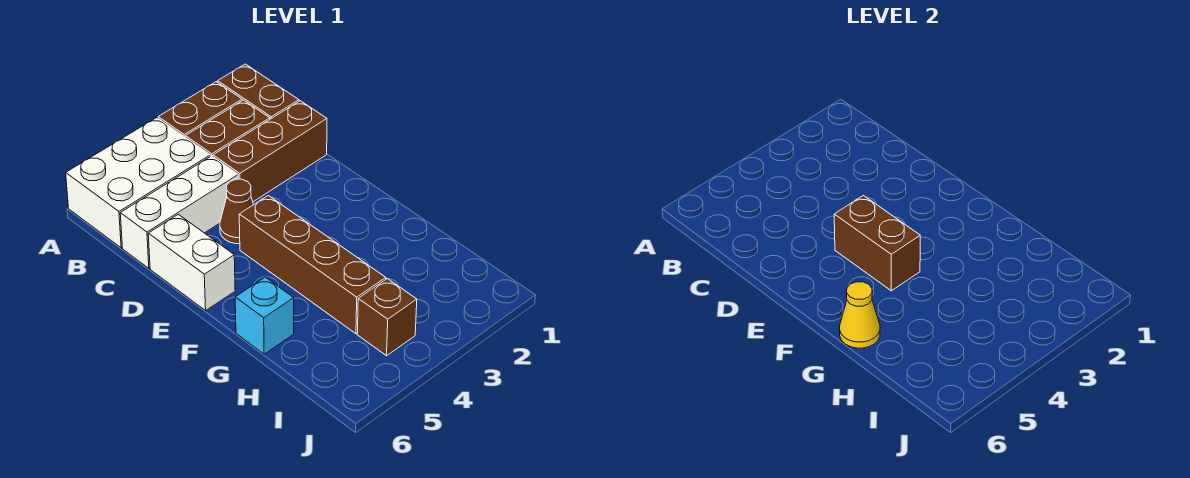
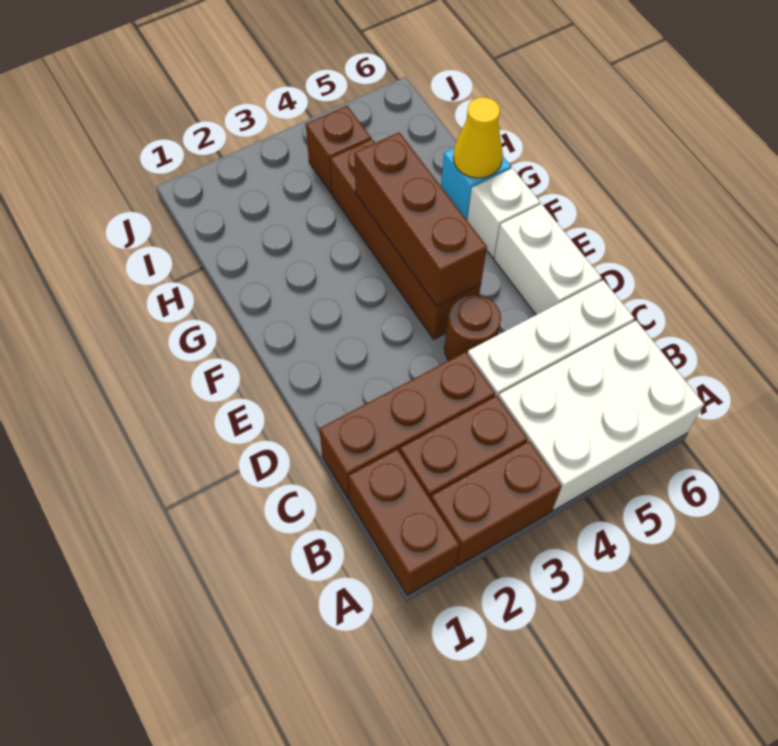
brown cone D4 level 1 -> brown round brick D4 level 1
brown brick E4:F4 level 2 -> brown brick E4:G4 level 2
none -> white brick F6 level 1

